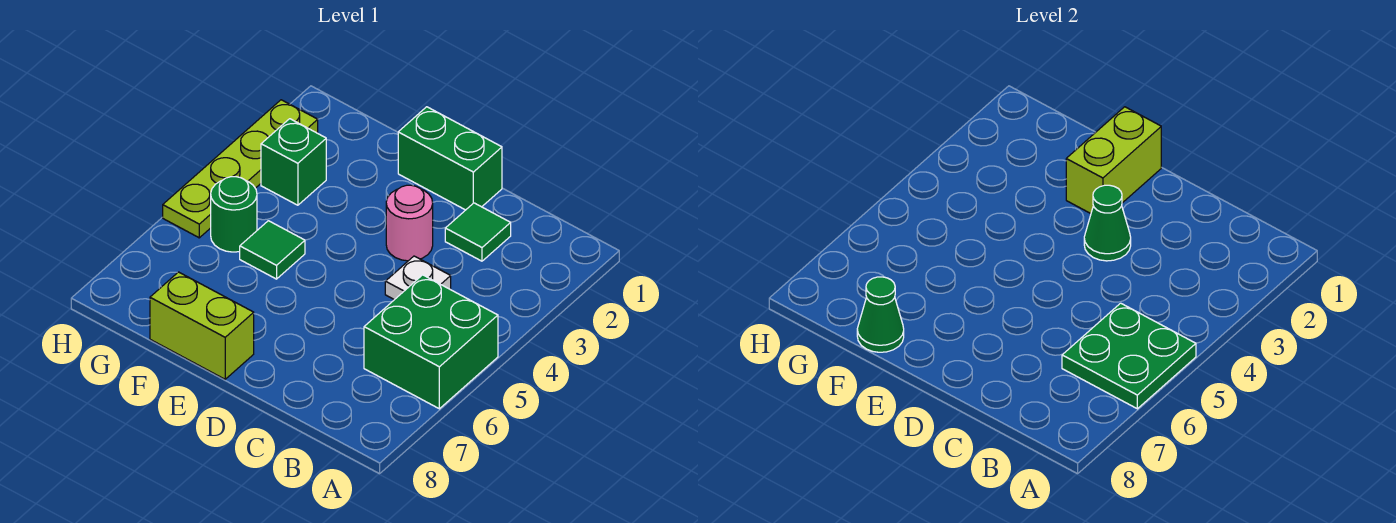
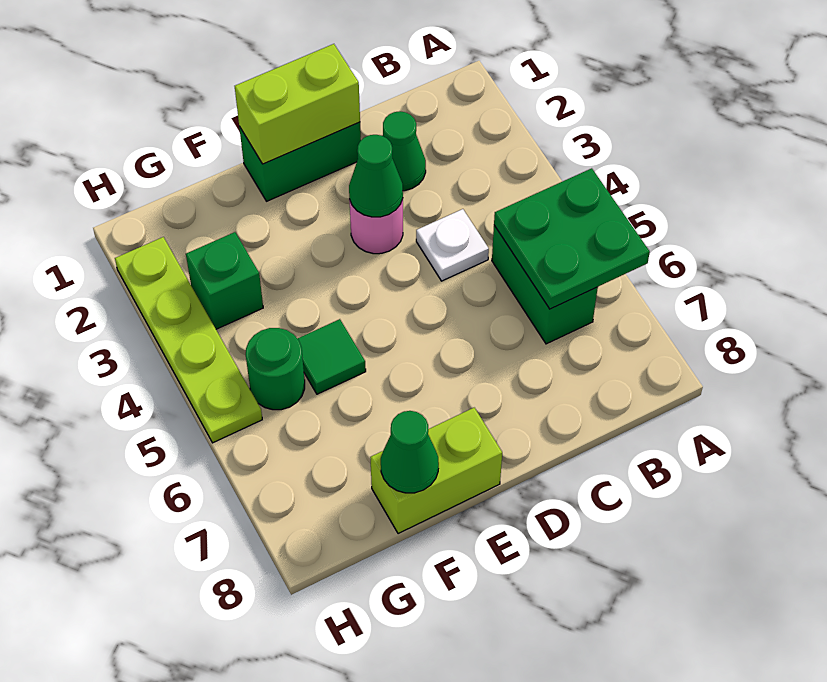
green brick A5:B6 level 1 -> green brick B5:B6 level 1
green tile C2 level 1 -> green cone C2 level 1
lime brick E1:E2 level 2 -> lime brick D1:E1 level 2

